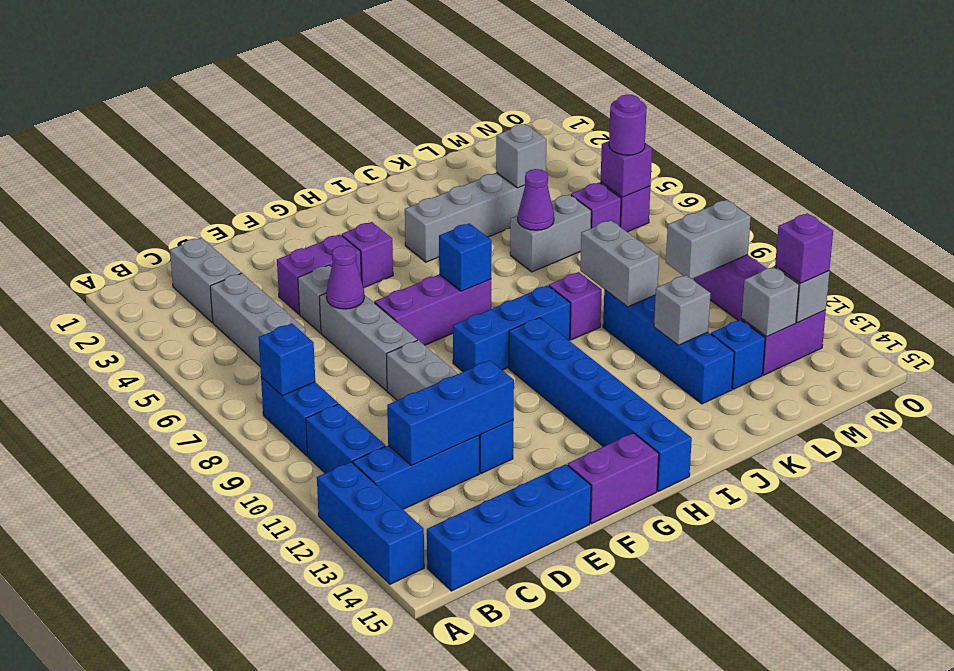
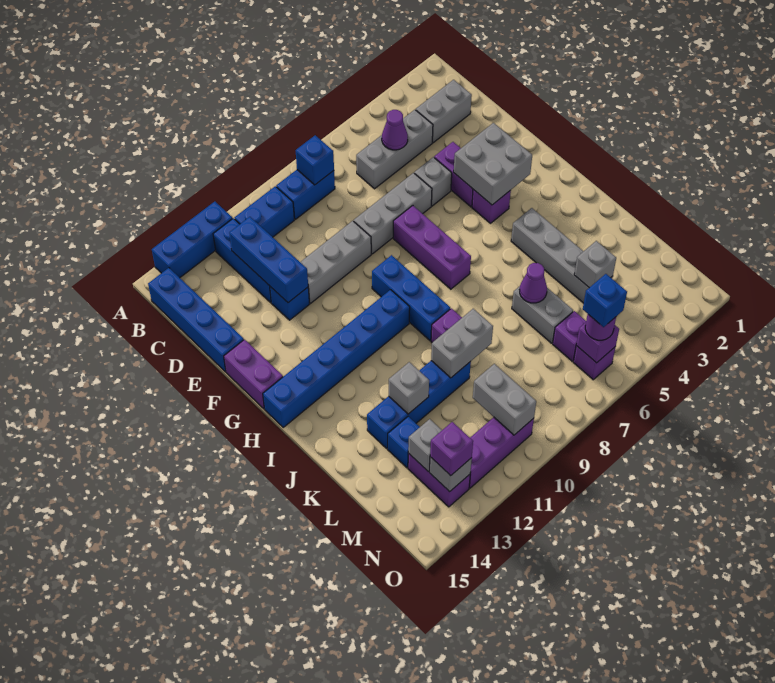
purple cone E6 level 2 -> purple cone C5 level 2
none -> grey brick F3:G4 level 2
blue brick H7 level 2 -> blue brick N6 level 4

